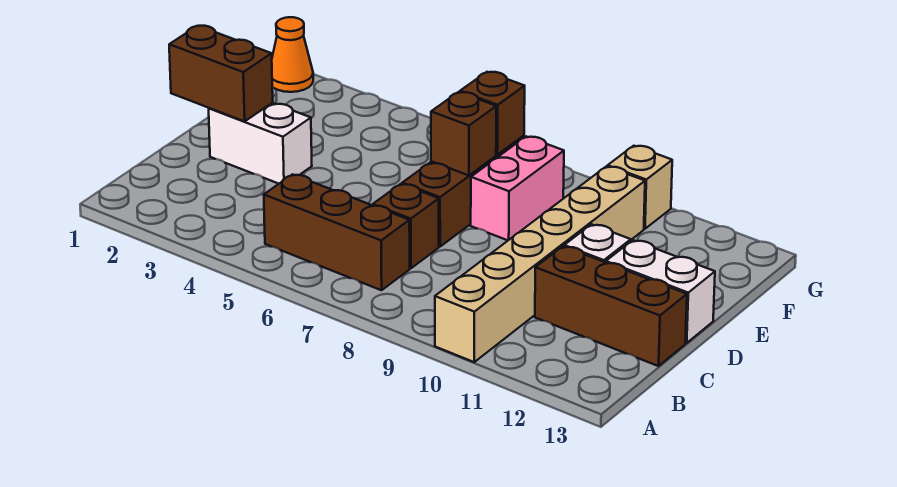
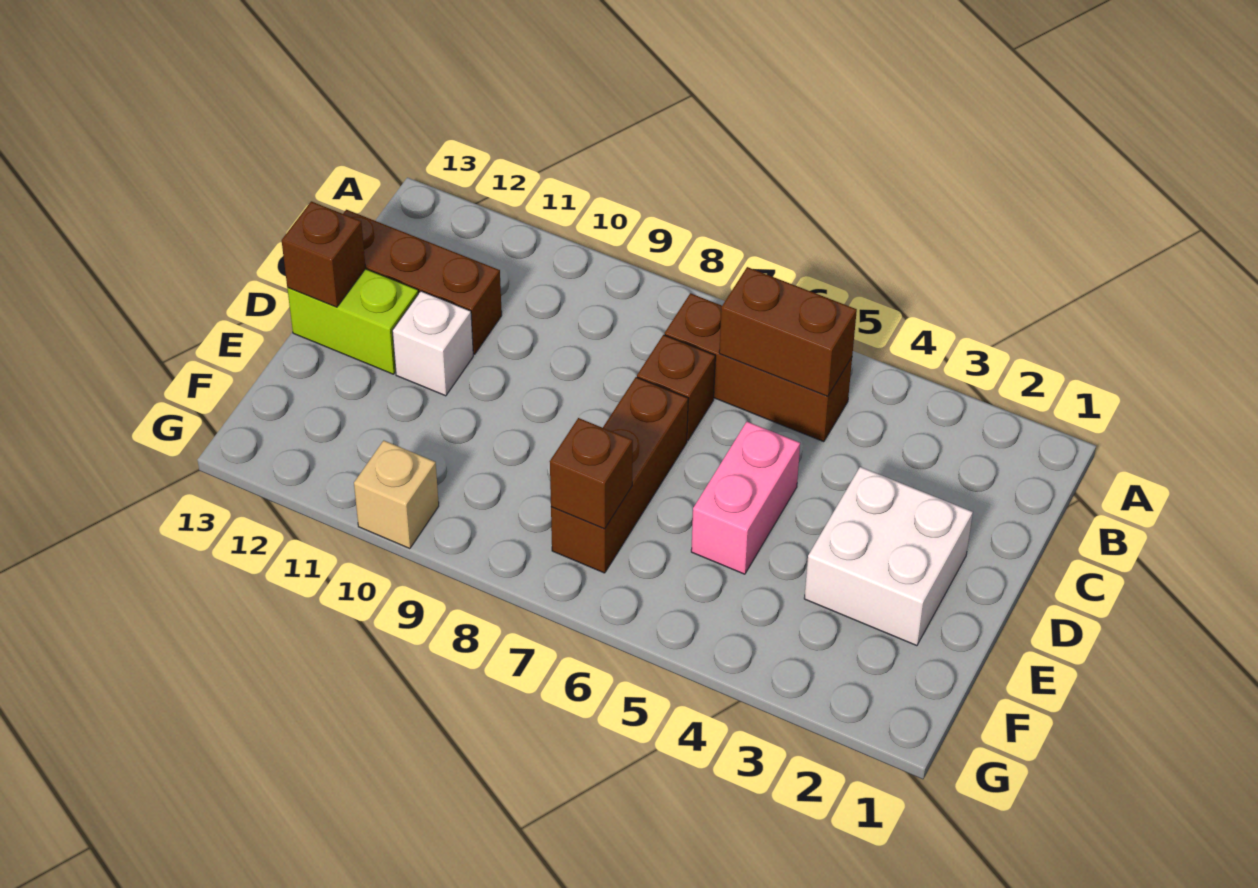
tan brick A10:F10 level 1 -> none
brown brick D1:D2 level 2 -> brown brick B5:B6 level 2
white brick D2:D3 level 1 -> white brick D2:E3 level 1
white brick D12:D13 level 1 -> lime brick D12:D13 level 1
brown brick E7 level 2 -> brown brick D13 level 2
pink brick E8:F8 level 1 -> pink brick D5:E5 level 1
orange cone G1 level 1 -> none

